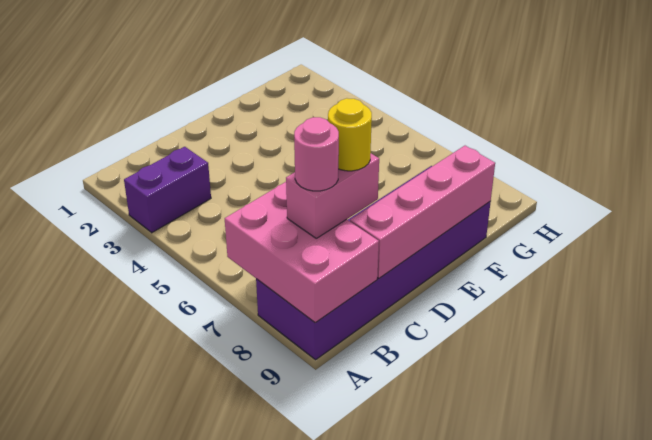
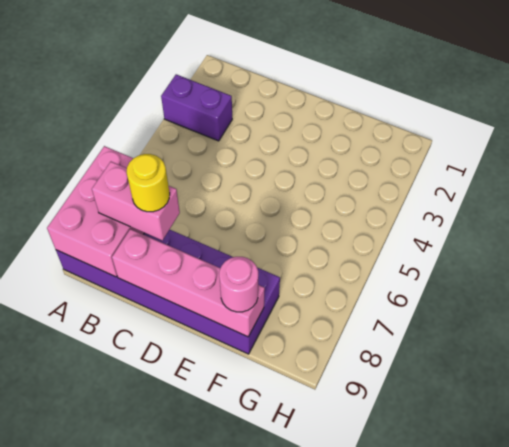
pink round brick B8 level 4 -> pink round brick F9 level 3

